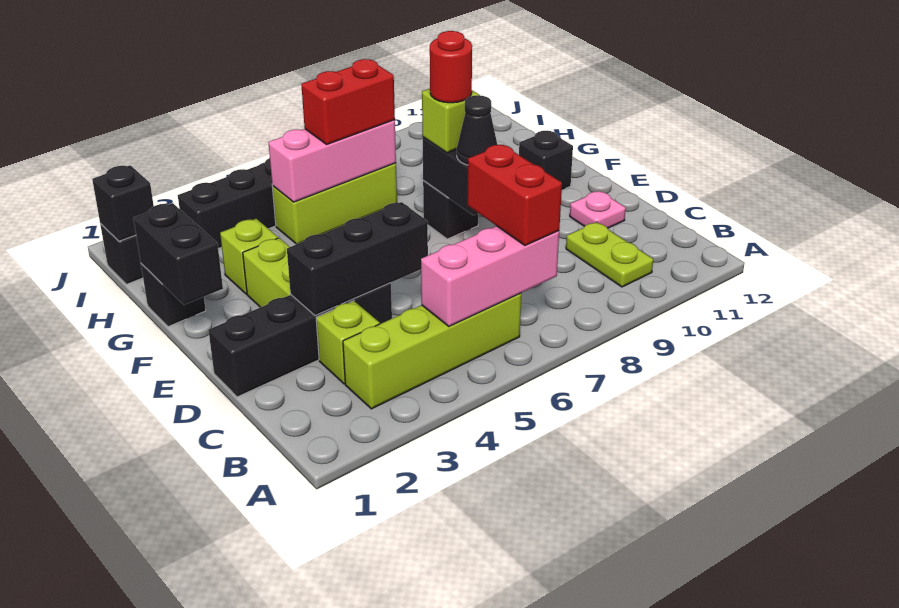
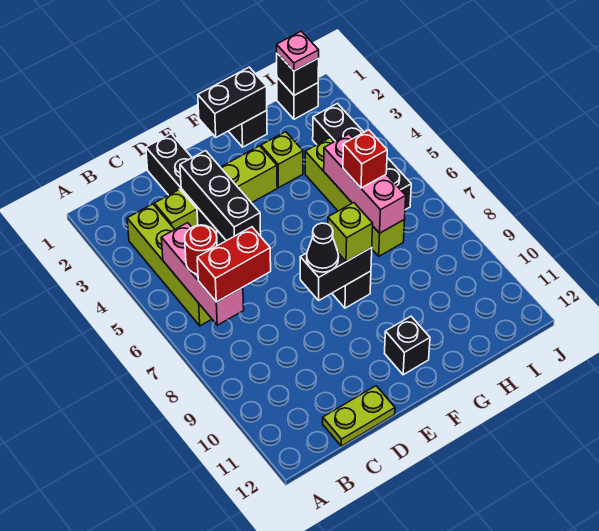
lime plate B10:C10 level 1 -> lime plate C12:D12 level 1
pink plate D11 level 1 -> pink plate I1 level 3
red round brick F8 level 4 -> red round brick B6 level 3
lime brick H5:H7 level 1 -> lime brick H4:H7 level 1
red brick H6:H7 level 3 -> red brick H6 level 3

